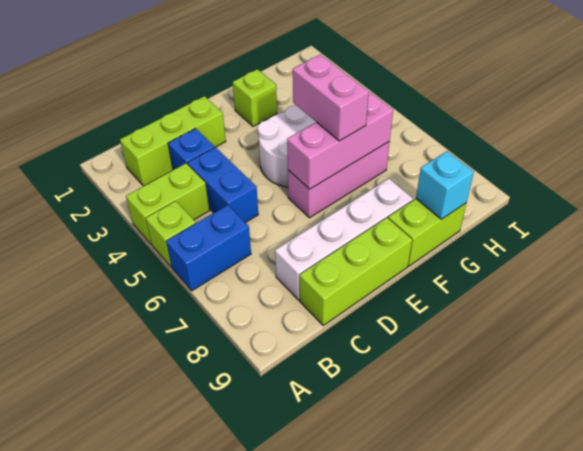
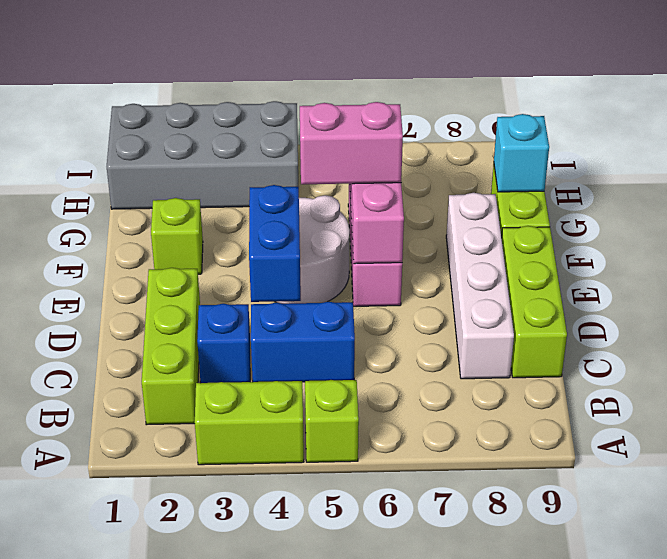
lime brick A4:B4 level 1 -> lime brick A3:A4 level 1
blue brick A6:B6 level 1 -> blue brick D4:E4 level 2
none -> grey brick H1:I4 level 1

